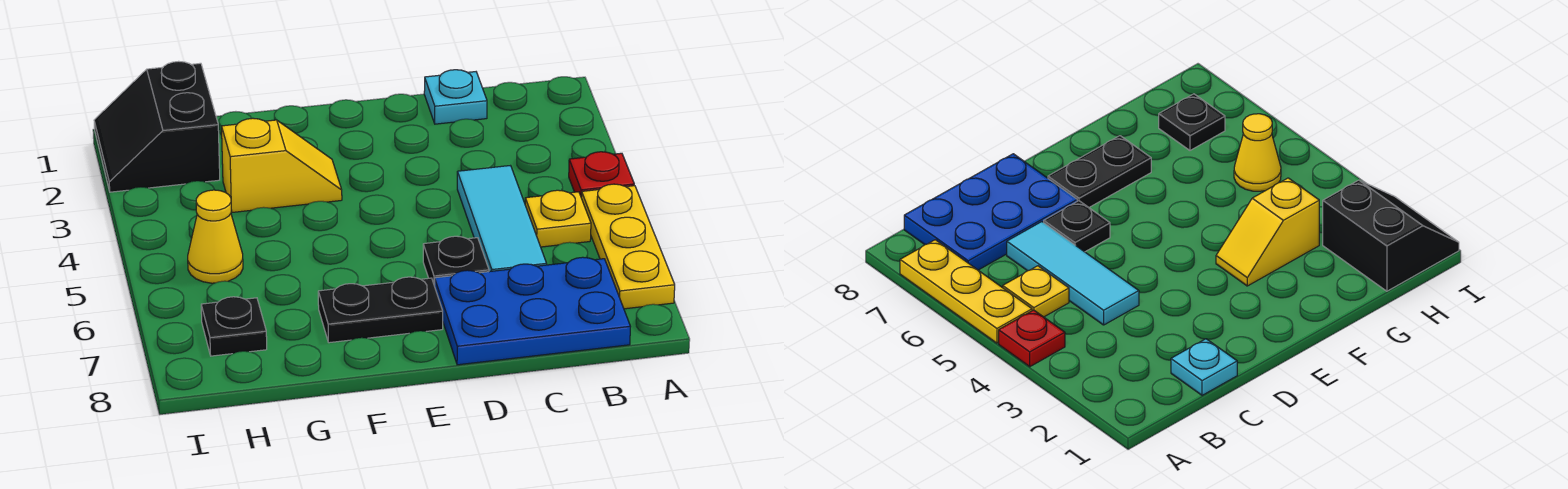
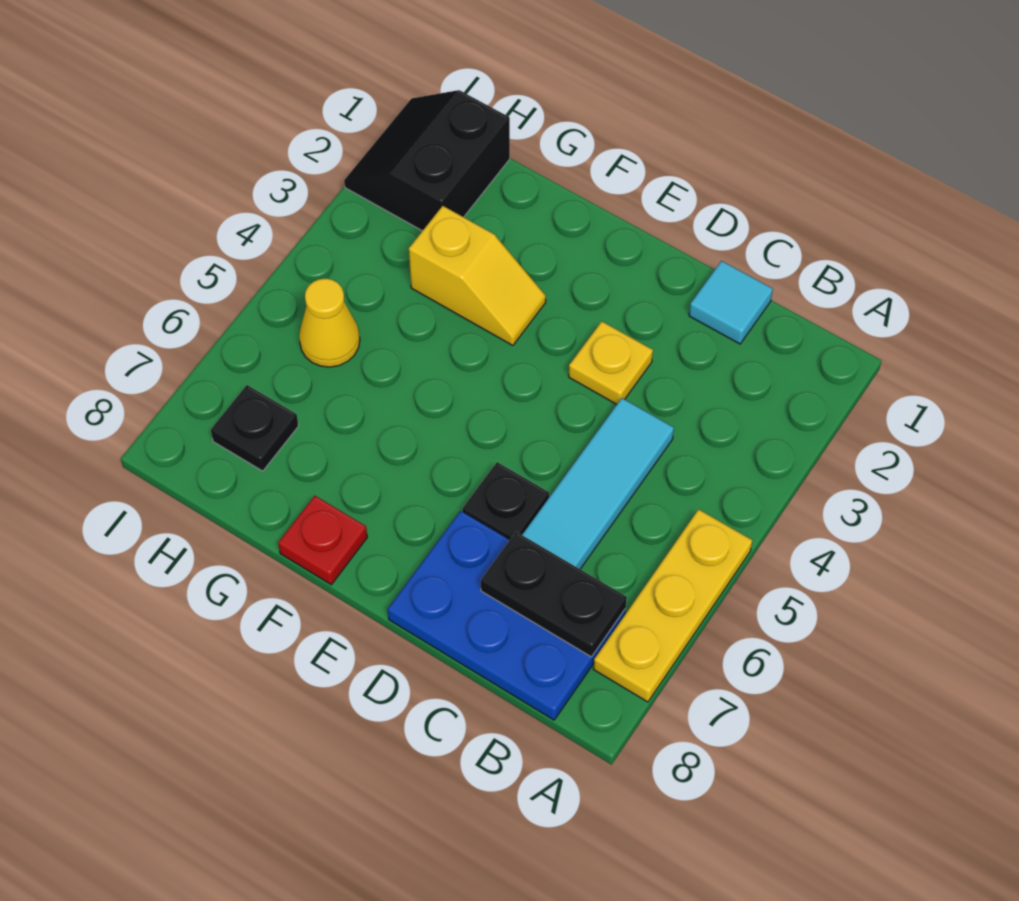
red plate A4 level 1 -> red plate F8 level 1
yellow plate B5 level 1 -> yellow plate D3 level 1
cyan plate C1 level 1 -> cyan tile C1 level 1
black plate E7:F7 level 1 -> black plate B7:C7 level 2

